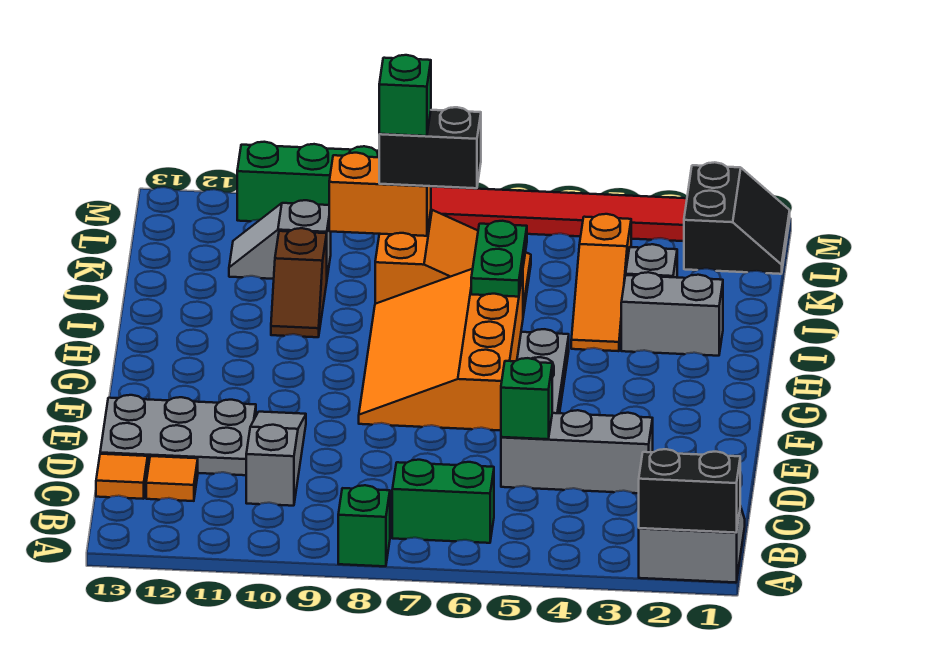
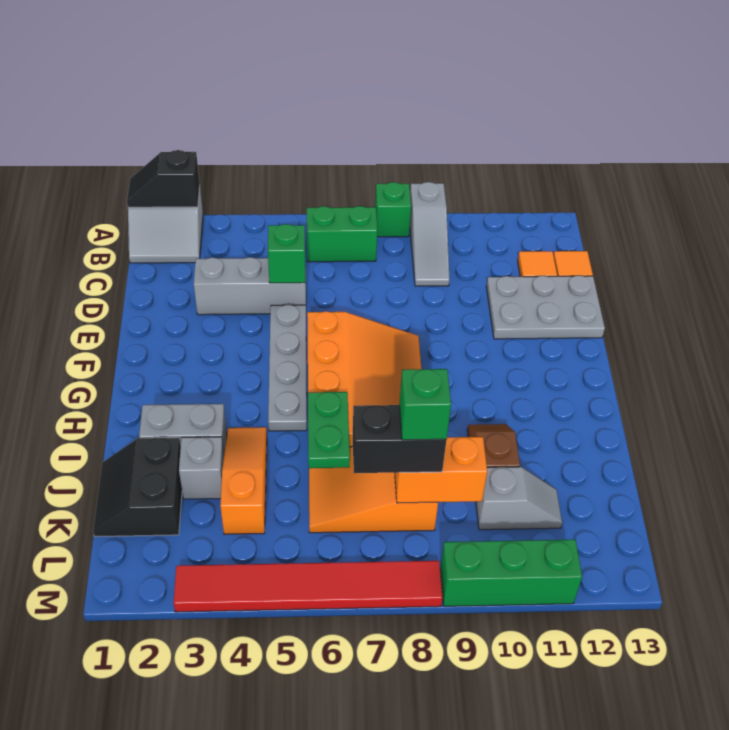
black brick A1:A2 level 2 -> black slope A1:A2 level 2 top 2
grey slope C10:E10 level 1 top C -> grey slope A9:C9 level 1 top A
black slope L1:M2 level 1 top 2 -> black slope J1:K2 level 1 top 2

